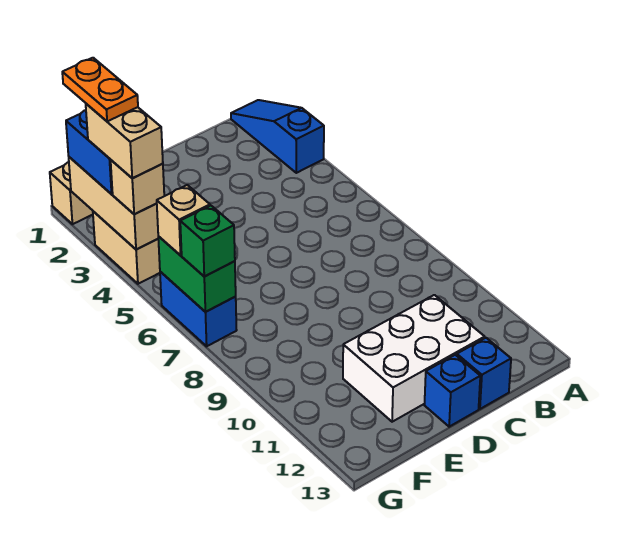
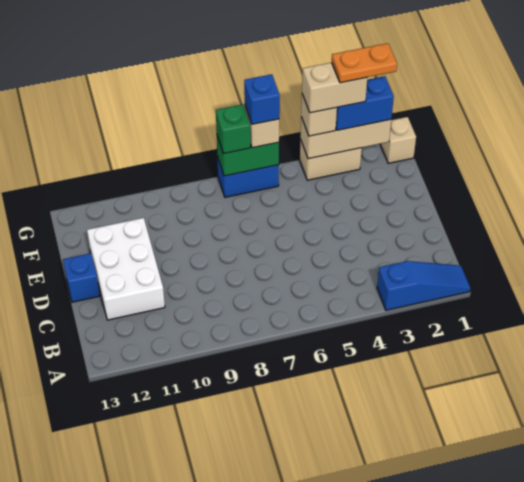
blue brick C13 level 1 -> blue brick G6 level 4

